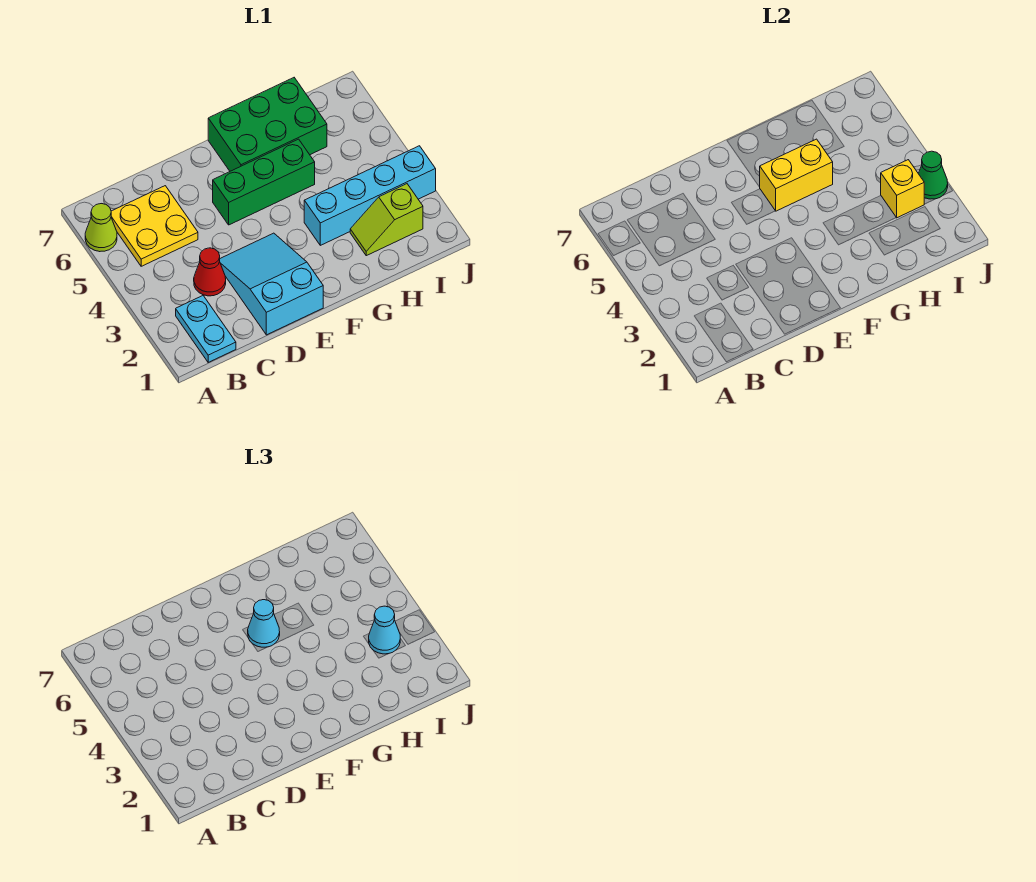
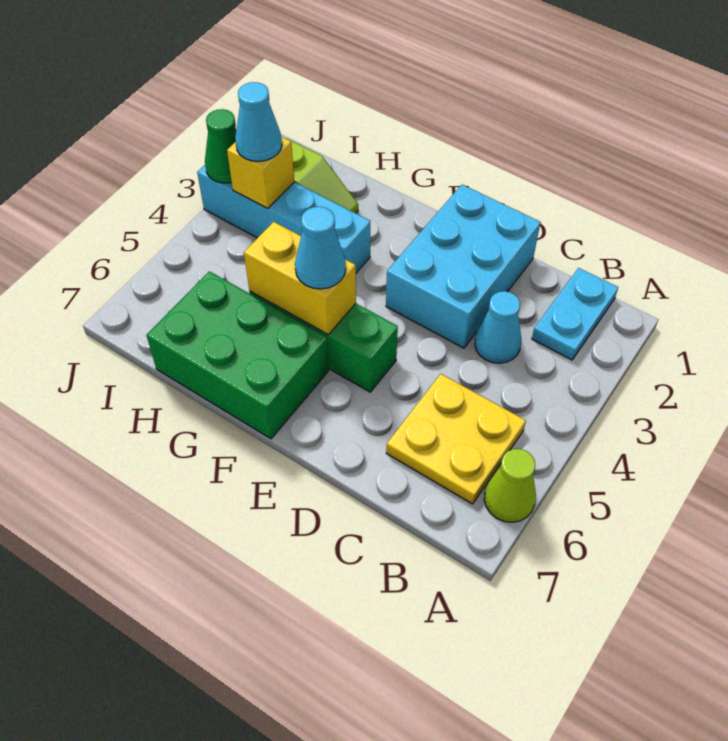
red cone C3 level 1 -> cyan cone C3 level 1
cyan slope D1:E3 level 1 top 1 -> cyan brick D1:E3 level 1

